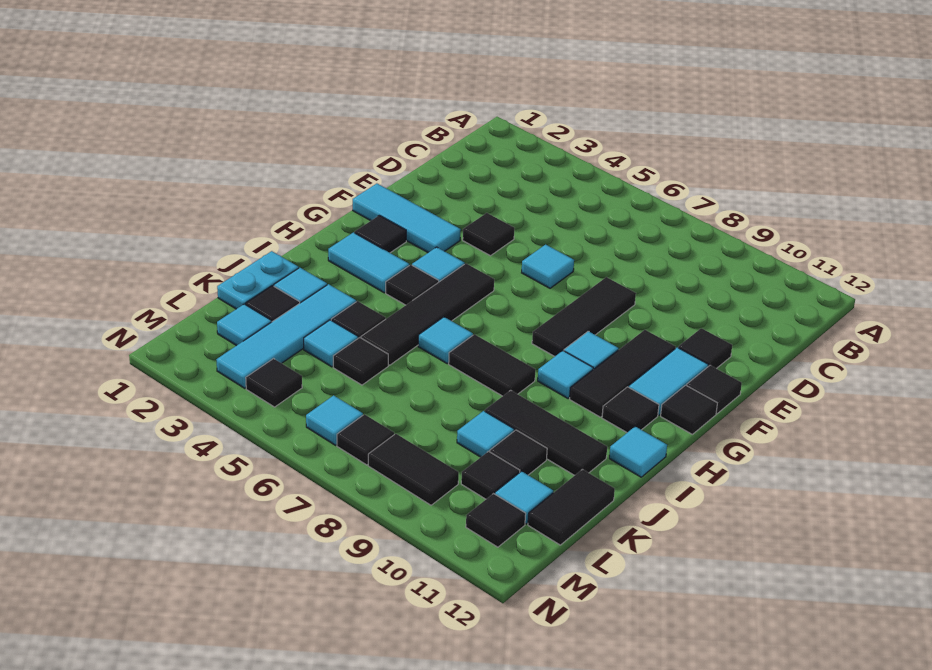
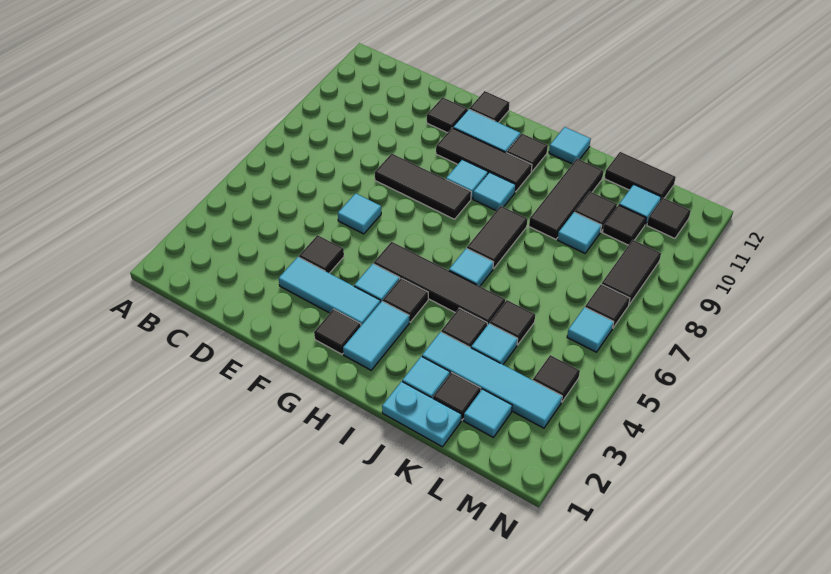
cyan tile F1:F3 level 1 -> cyan tile E3:G3 level 1
black tile G12 level 1 -> none

